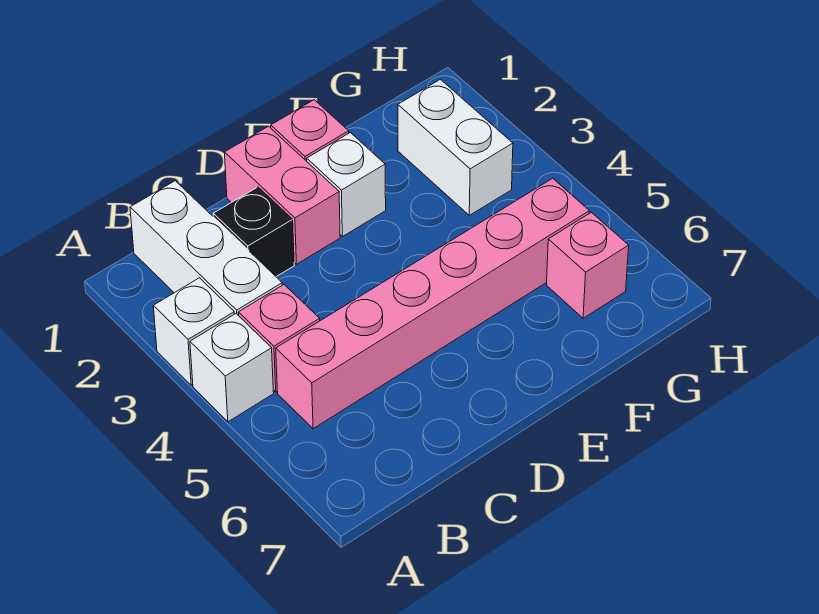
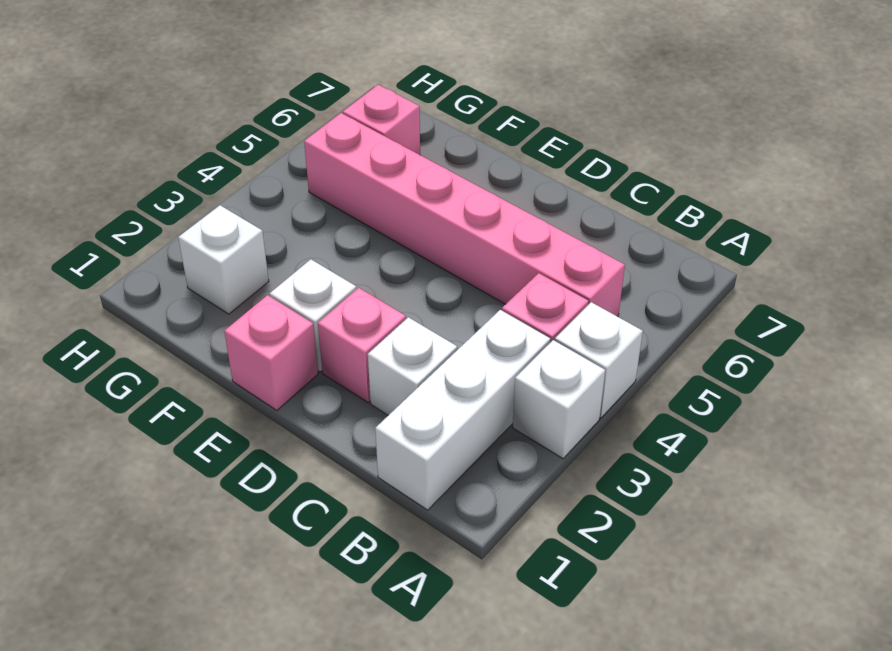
black brick C2 level 1 -> white brick C2 level 1
pink brick D1:D2 level 1 -> pink brick D2 level 1
white brick G2:G3 level 1 -> white brick G2 level 1

